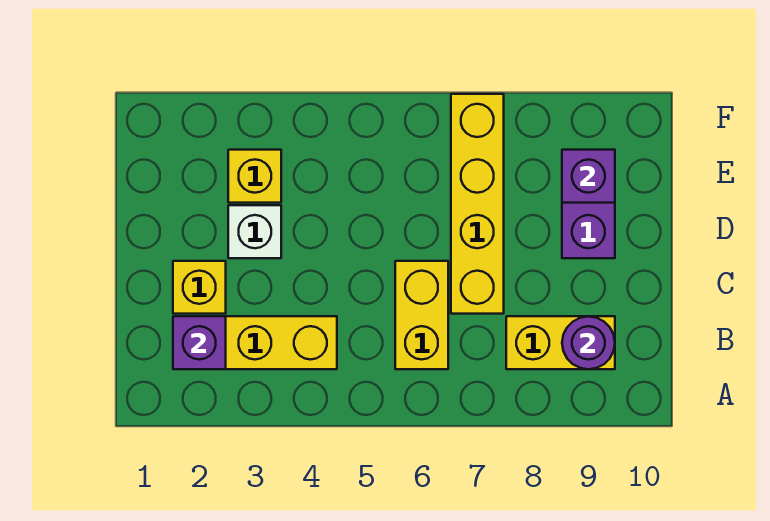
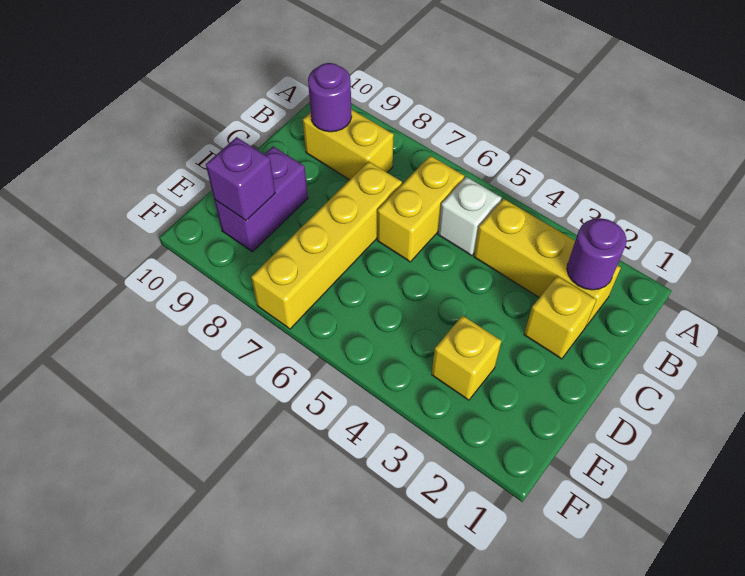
purple brick B2 level 2 -> purple round brick B2 level 2
white brick D3 level 1 -> white brick B5 level 1

